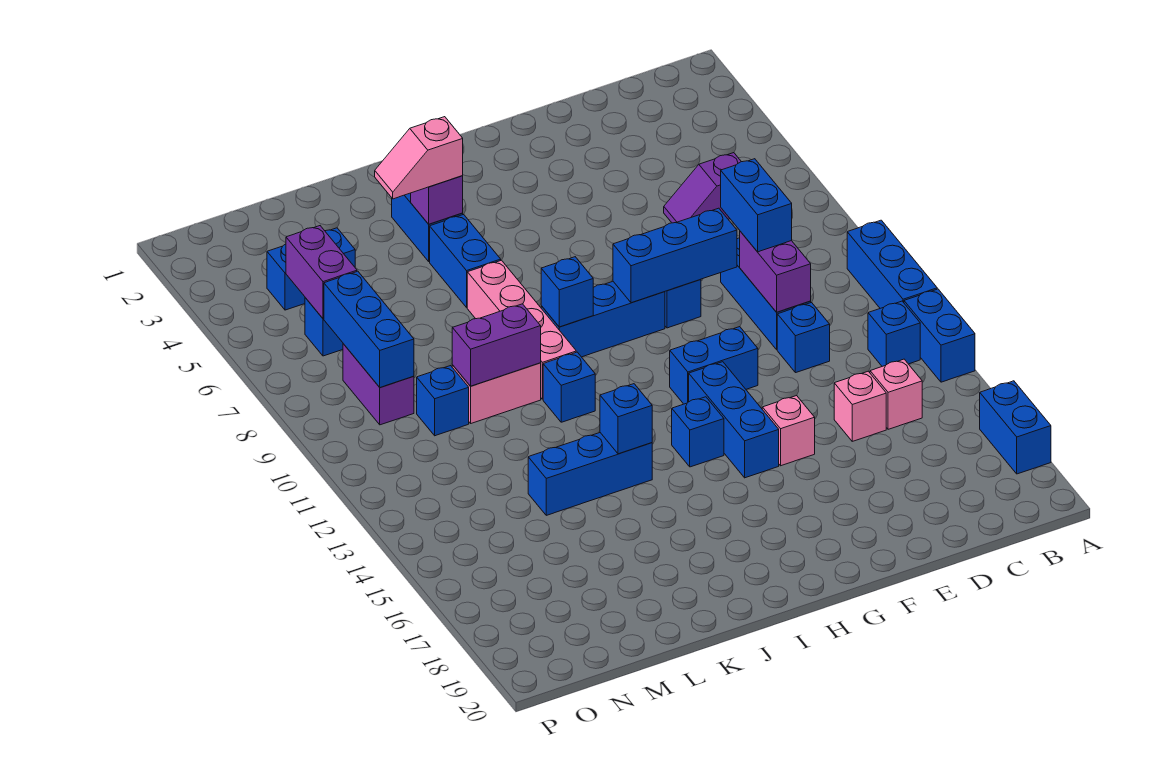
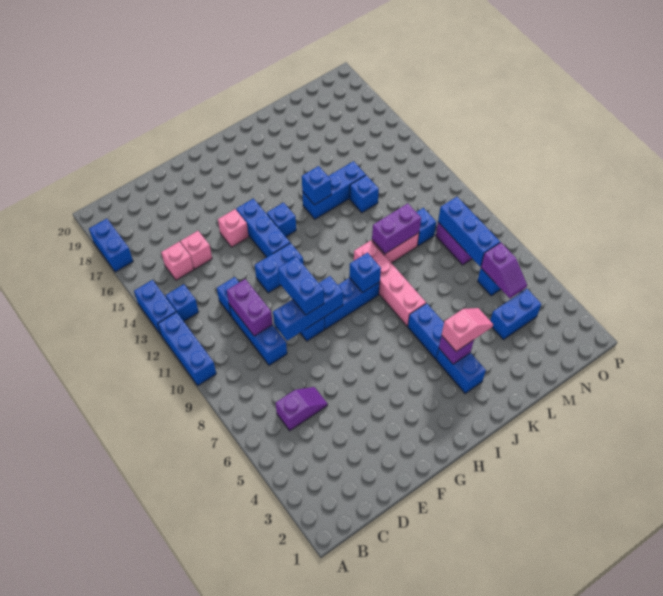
blue brick D9:D10 level 3 -> blue brick F9:F10 level 3
blue brick J11 level 1 -> blue brick L13 level 1
purple brick N5:N6 level 2 -> purple slope N5:N6 level 2 top 6

